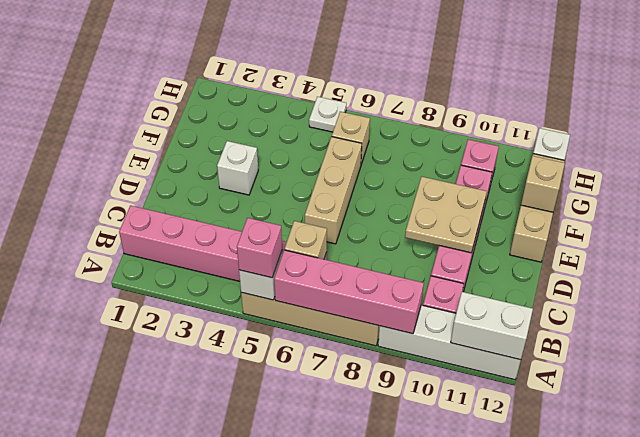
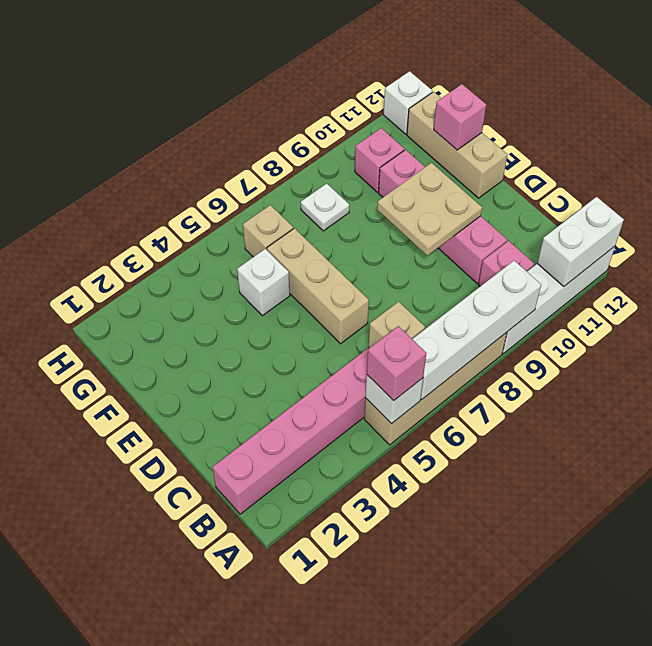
pink brick A6:A9 level 2 -> white brick A6:A9 level 2
white brick E3 level 1 -> white brick F5 level 1
tan brick F12 level 2 -> pink brick F12 level 2
white plate H5 level 1 -> white plate G8 level 1

